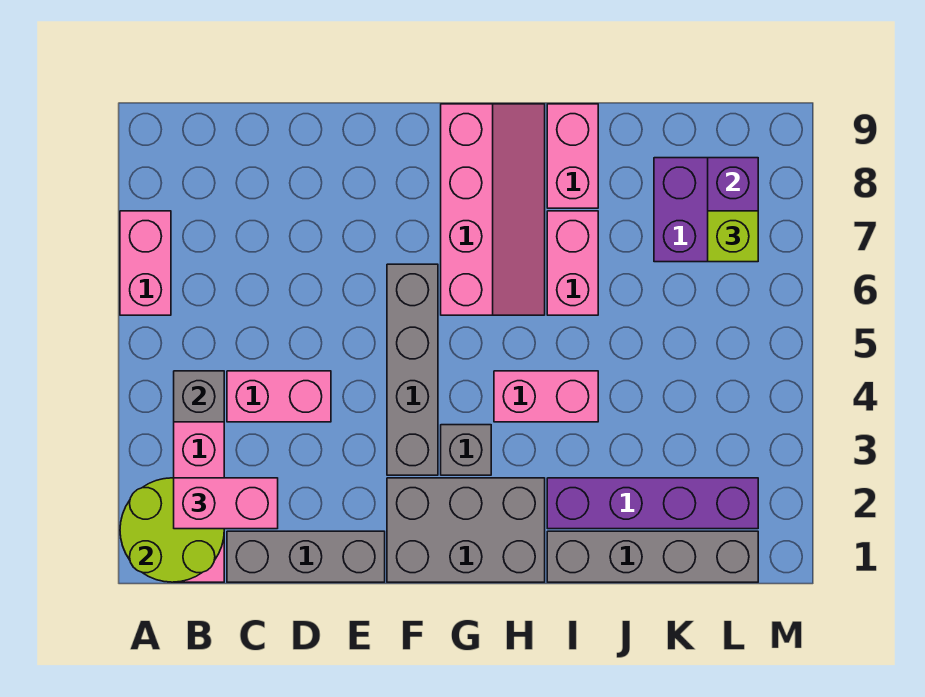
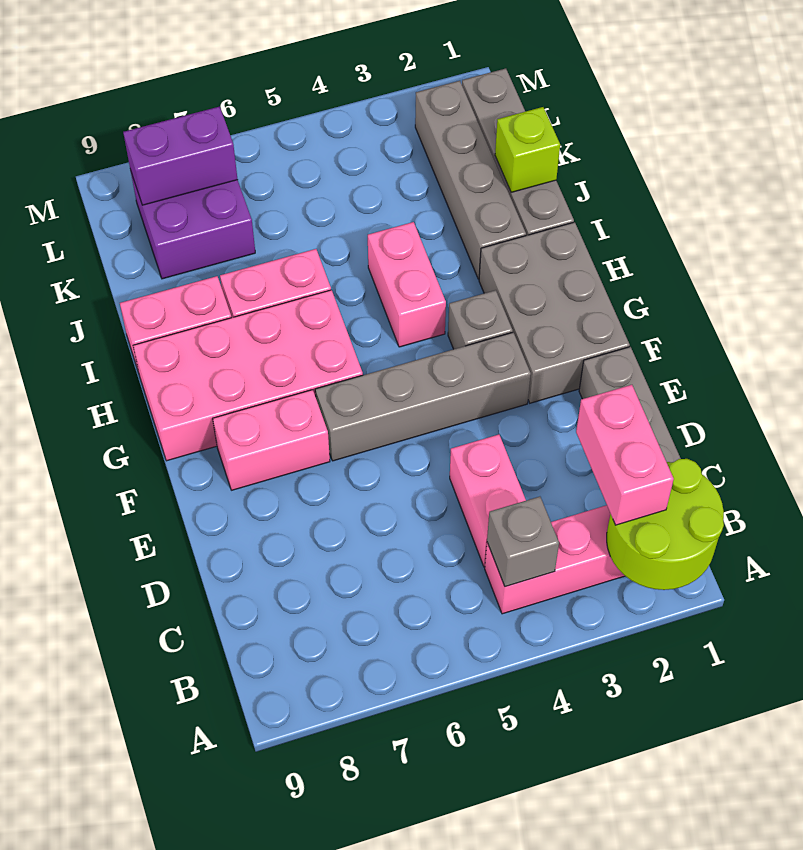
pink brick A6:A7 level 1 -> pink brick F7:F8 level 1
pink slope G6:H9 level 1 top G -> pink brick G6:H9 level 1
purple brick I2:L2 level 1 -> grey brick I2:L2 level 1
lime brick L7 level 3 -> lime brick J1 level 2

